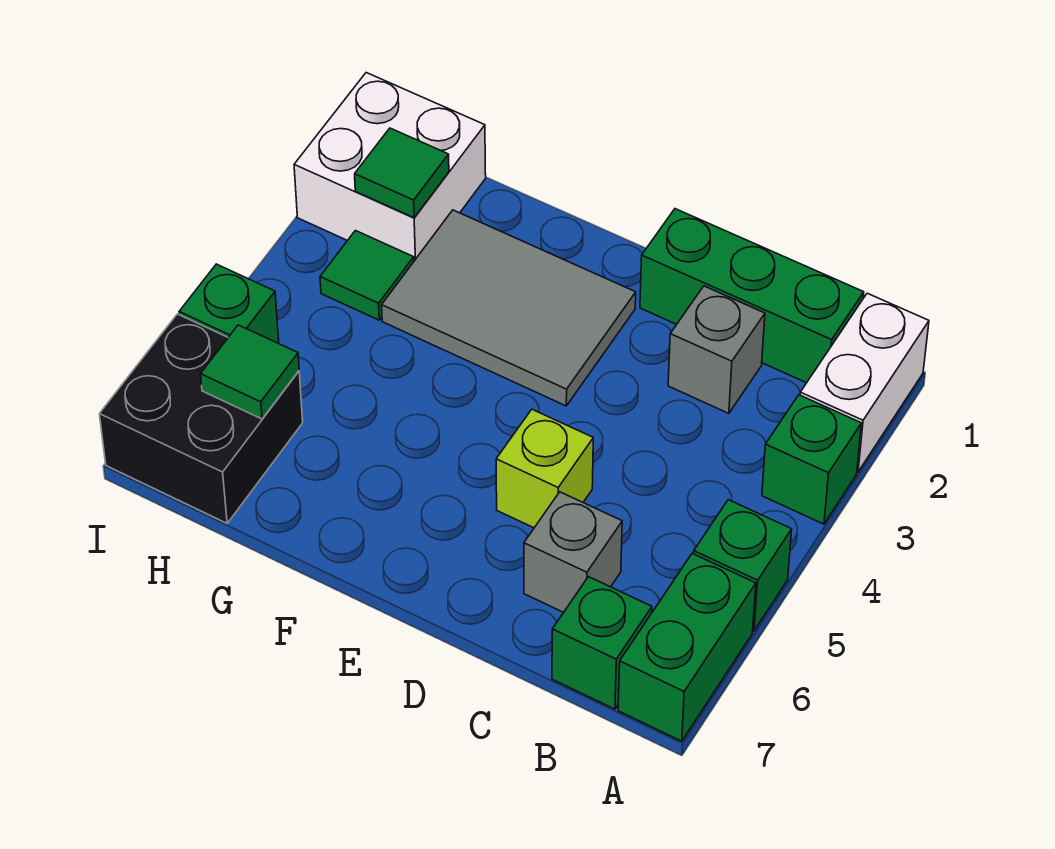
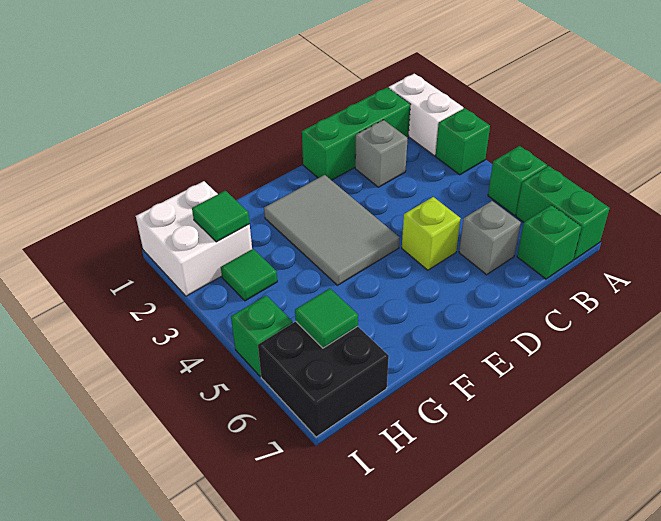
grey tile E2:G3 level 1 -> grey tile E2:F4 level 1

